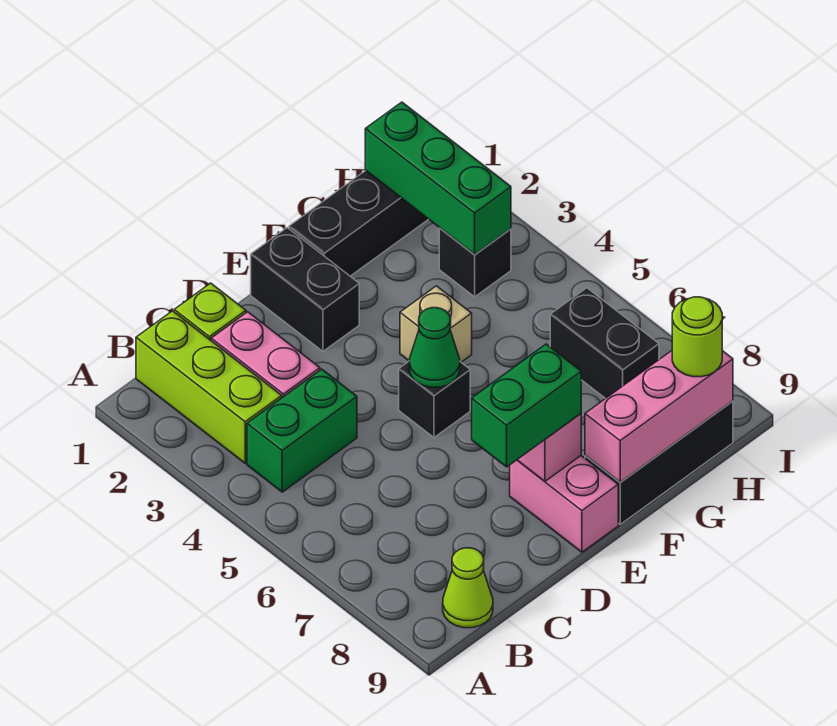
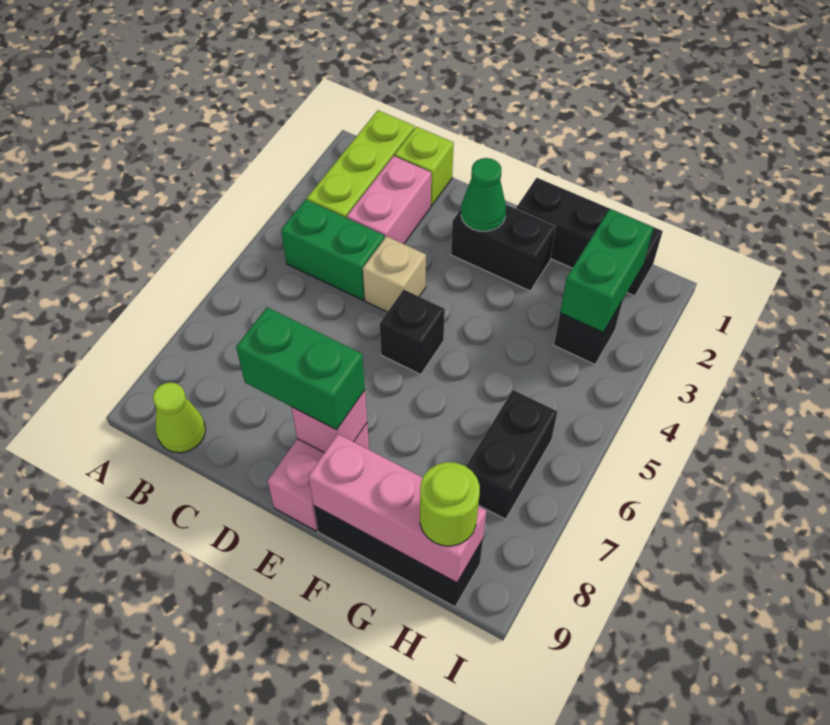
black brick E1:E2 level 1 -> black brick E2:F2 level 1
green cone E5 level 2 -> green cone E2 level 2
tan brick F4 level 1 -> tan brick D4 level 1
green brick H1:H3 level 2 -> green brick H2:H3 level 2

